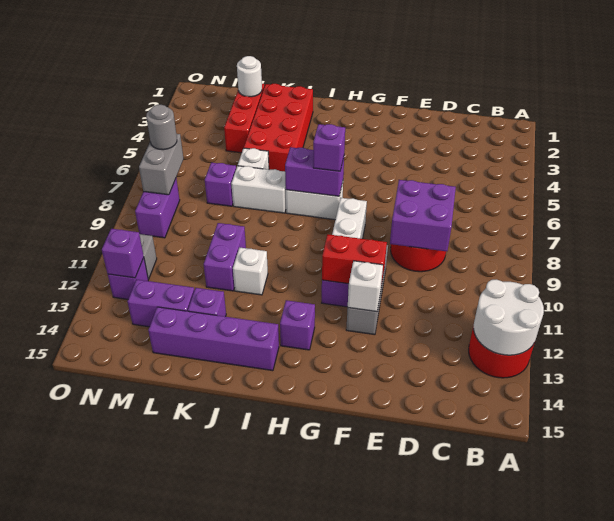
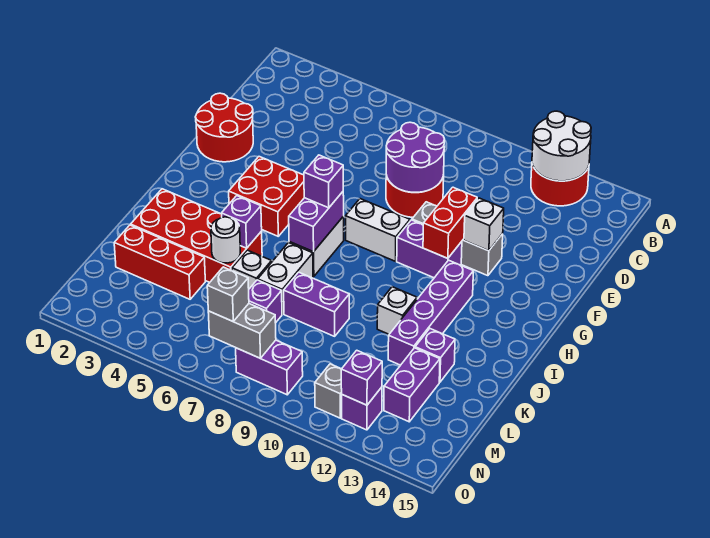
purple brick D8:E9 level 2 -> purple round brick D8:E9 level 2
none -> red round brick E1:F2 level 1
none -> red brick G4:H5 level 1
purple brick H13 level 1 -> purple brick J5 level 2
purple brick I14:L14 level 1 -> purple brick H12:K12 level 1
purple brick K10:K11 level 1 -> purple brick K8:K9 level 1
white round brick L2 level 2 -> white round brick K5 level 2
grey round brick N7 level 3 -> grey brick N7 level 3

